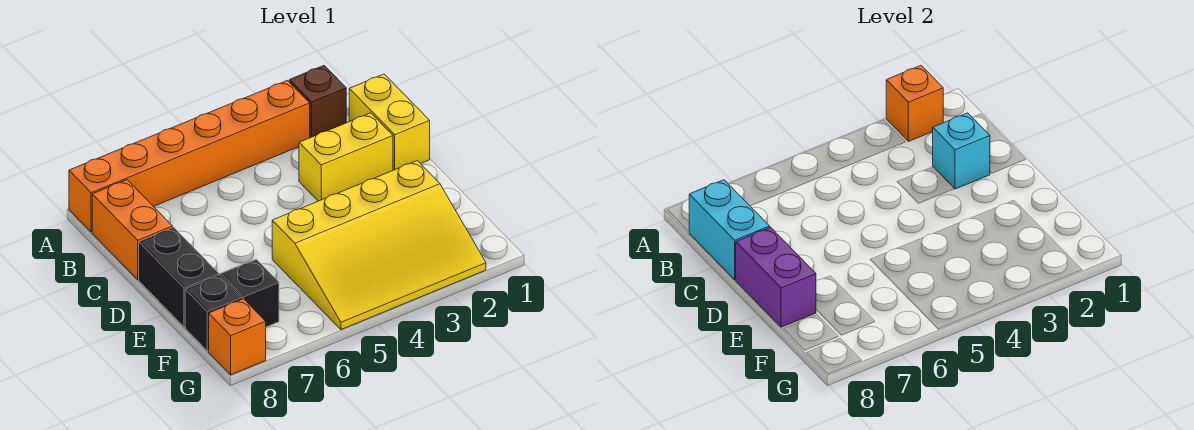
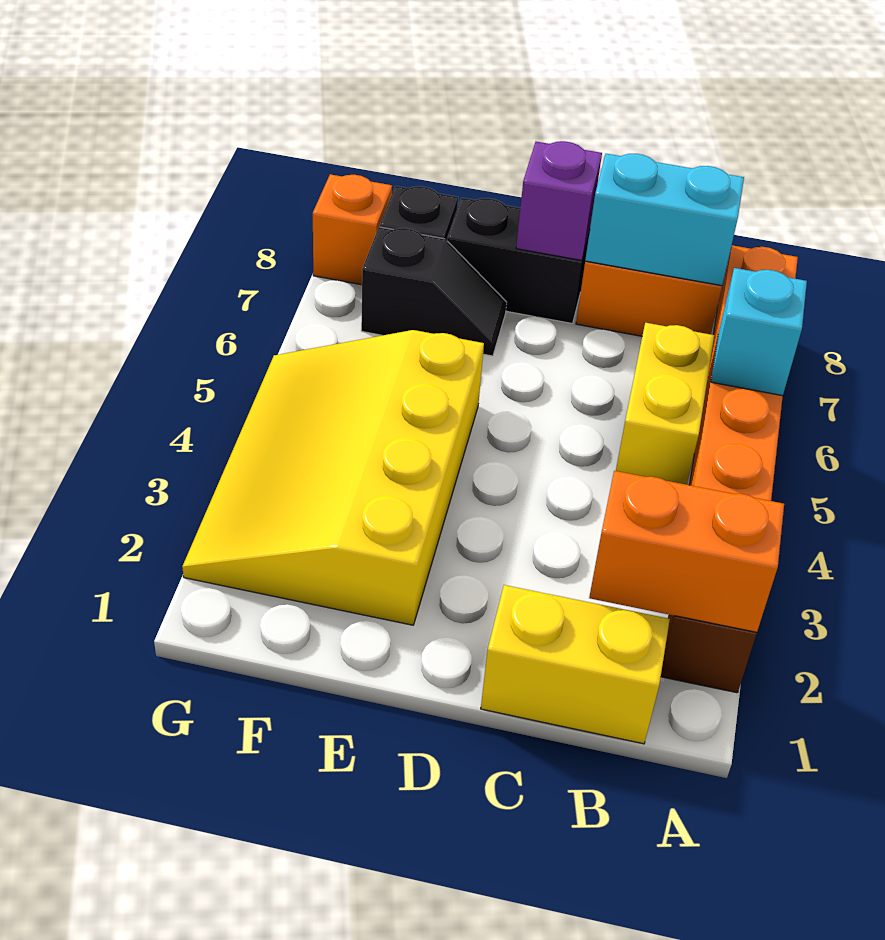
orange brick A2 level 2 -> orange brick A2:B2 level 2
yellow brick C2:C3 level 1 -> yellow brick B5:B6 level 1
cyan brick C2 level 2 -> cyan brick A6 level 2
purple brick D8:E8 level 2 -> purple brick D8 level 2

